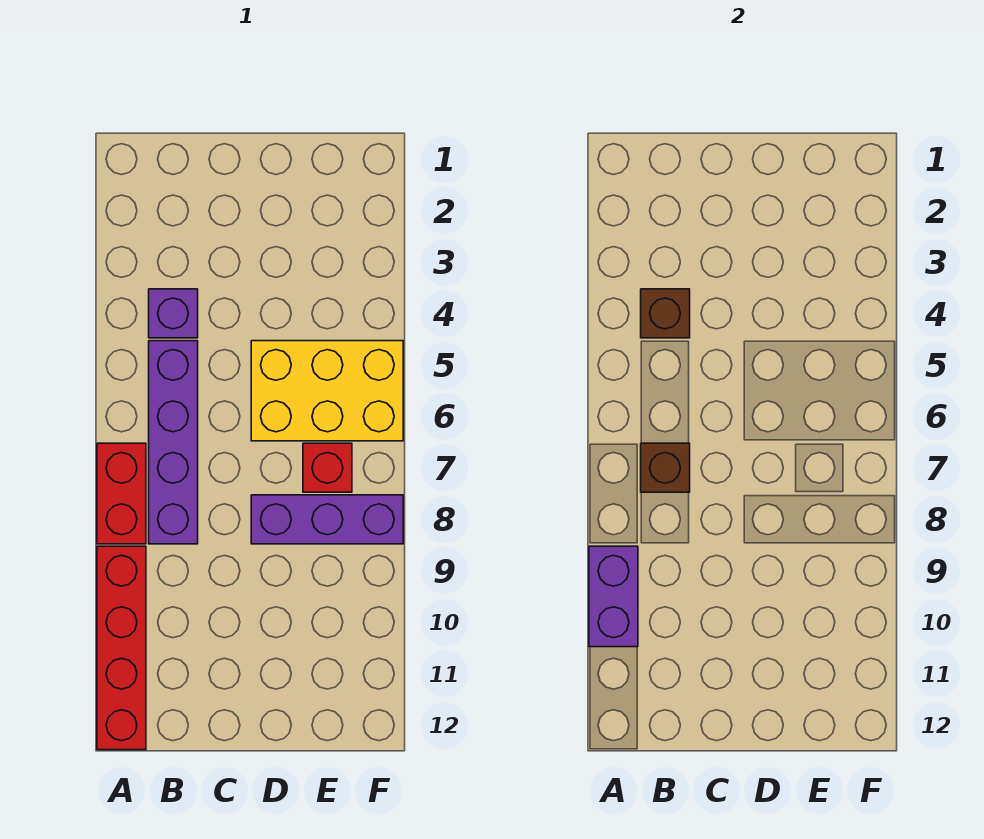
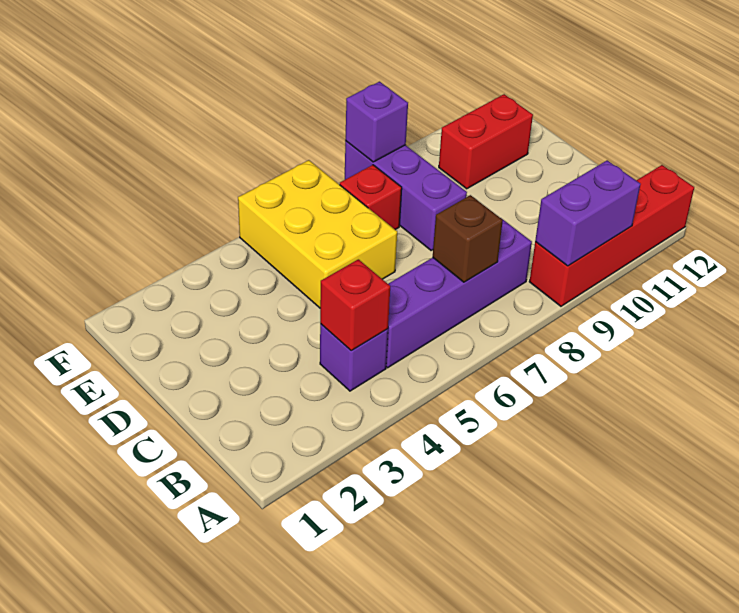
red brick A7:A8 level 1 -> red brick E10:E11 level 1
brown brick B4 level 2 -> red brick B4 level 2
none -> purple brick F8 level 2

